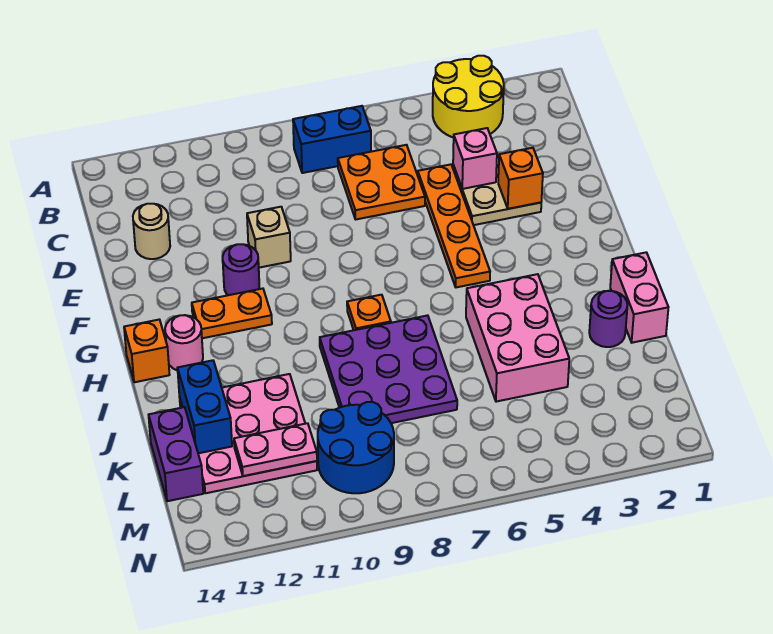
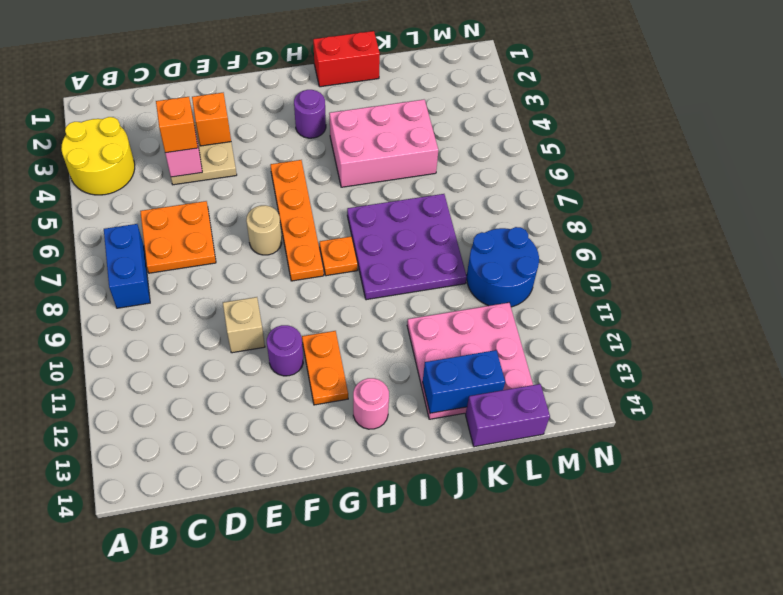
orange plate D5:G5 level 1 -> orange plate G5:G8 level 1
tan round brick D13 level 1 -> tan round brick F7 level 1
orange brick H14 level 1 -> orange brick D4 level 3
pink brick I1:J1 level 1 -> red brick I1:J1 level 1
purple round brick J2 level 1 -> purple round brick H3 level 1
pink plate L11:L12 level 2 -> none

